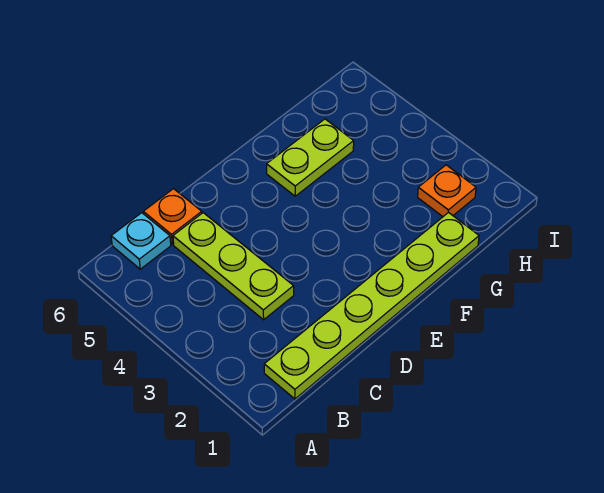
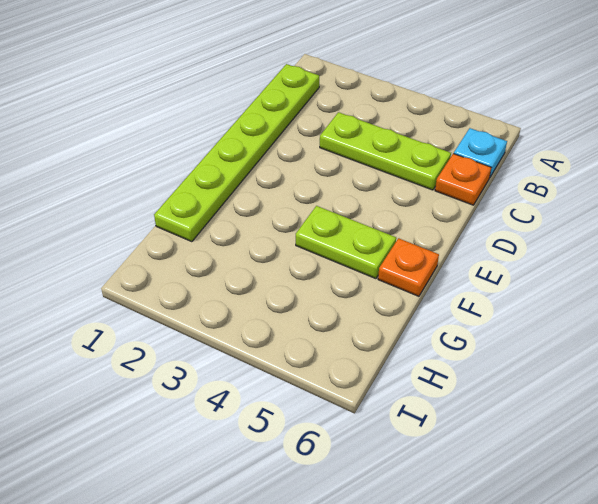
lime plate F5:G5 level 1 -> lime plate F4:F5 level 1
orange plate H2 level 1 -> orange plate F6 level 1

